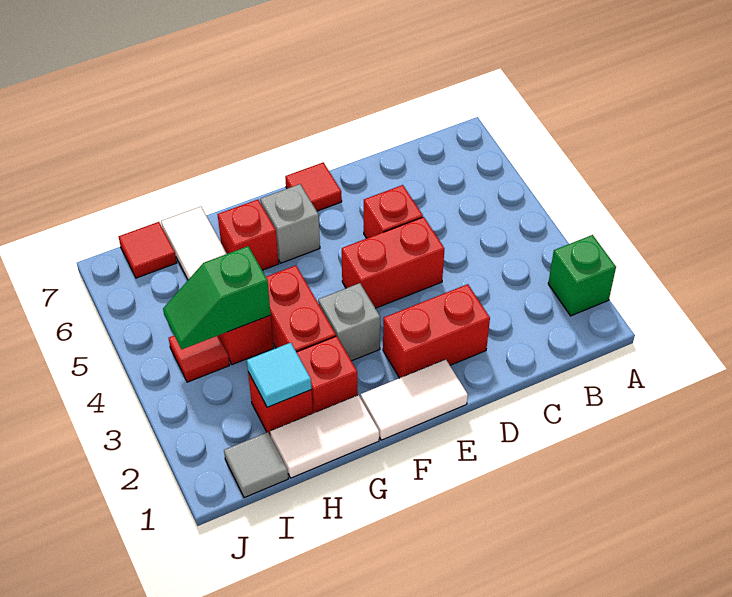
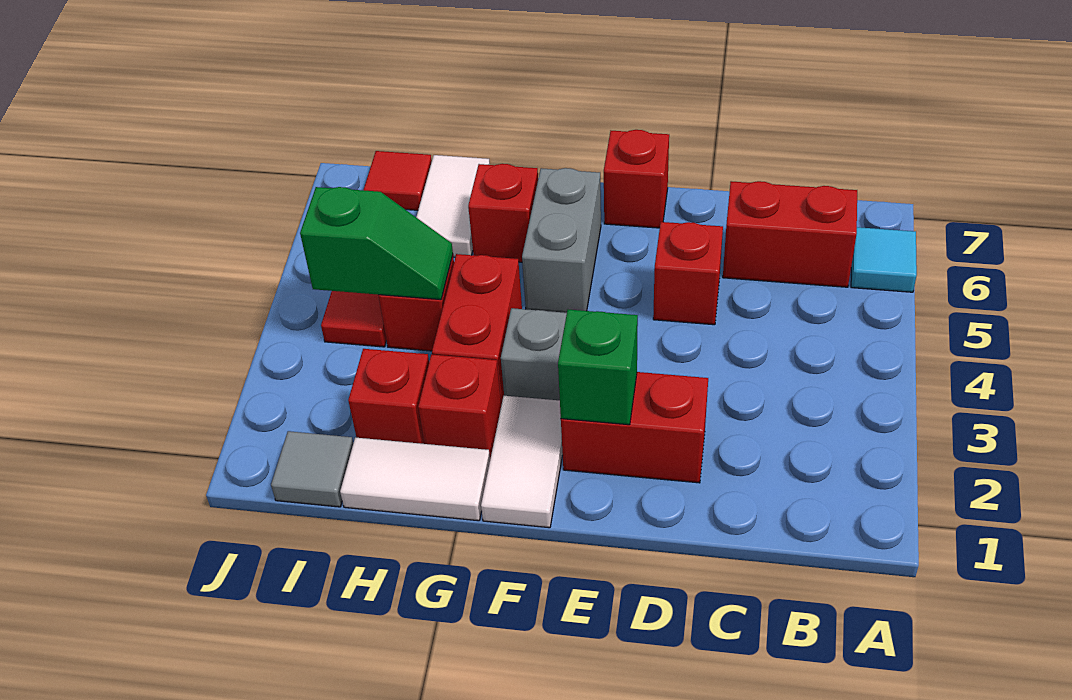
green brick A2 level 1 -> green brick E2 level 2
red brick D4:E4 level 1 -> red brick B6:C6 level 1
white tile E1:F1 level 1 -> white tile F1:F2 level 1
red tile E7 level 1 -> red brick E7 level 1
grey brick F6 level 1 -> grey brick F5:F6 level 1
cyan tile H2 level 2 -> cyan tile A6 level 1
green slope H4:I4 level 2 top H -> green slope H4:I4 level 2 top I

